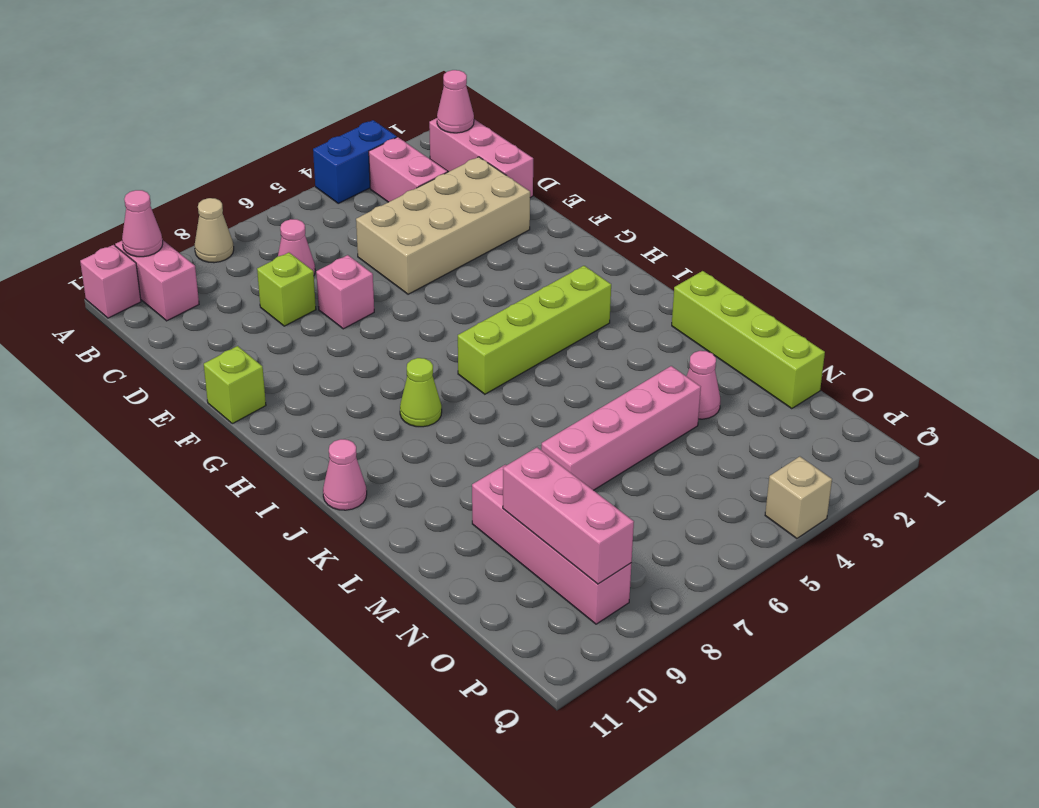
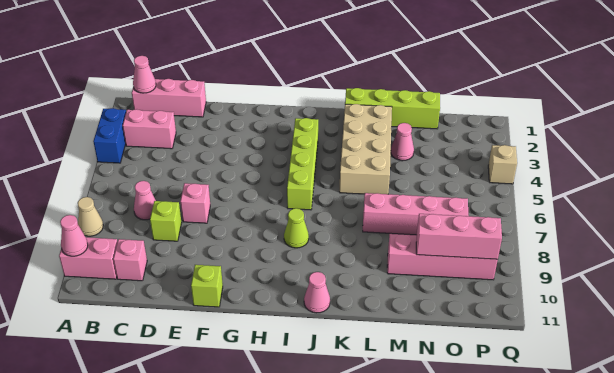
pink brick A11 level 1 -> pink brick C10 level 1
tan brick D2:E5 level 1 -> tan brick K2:L5 level 1
pink brick M4:M7 level 1 -> pink brick L7:O7 level 1

